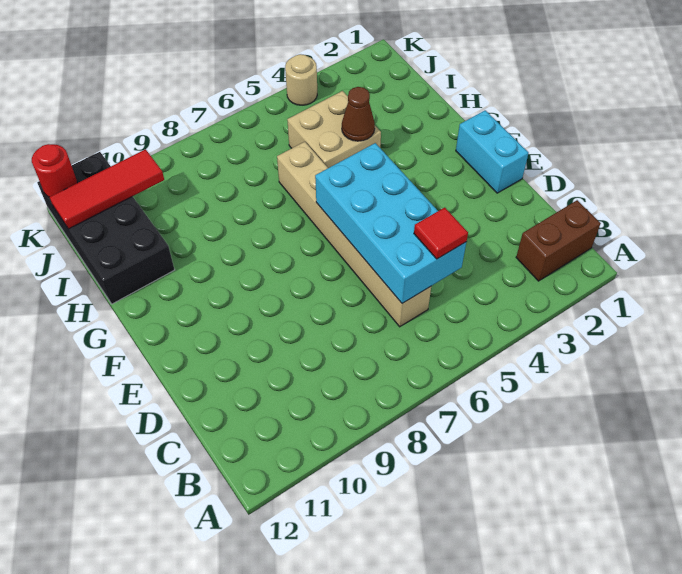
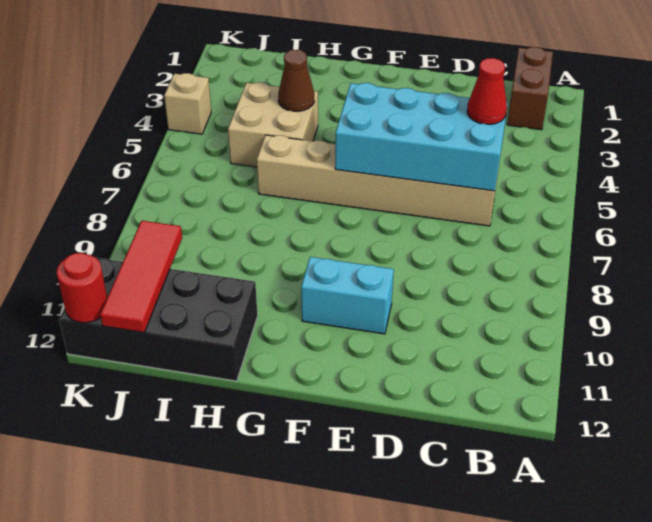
red tile C5 level 3 -> red cone C5 level 3
cyan brick E1:F1 level 1 -> cyan brick E10:F10 level 1
tan round brick K4 level 1 -> tan brick K4 level 1

